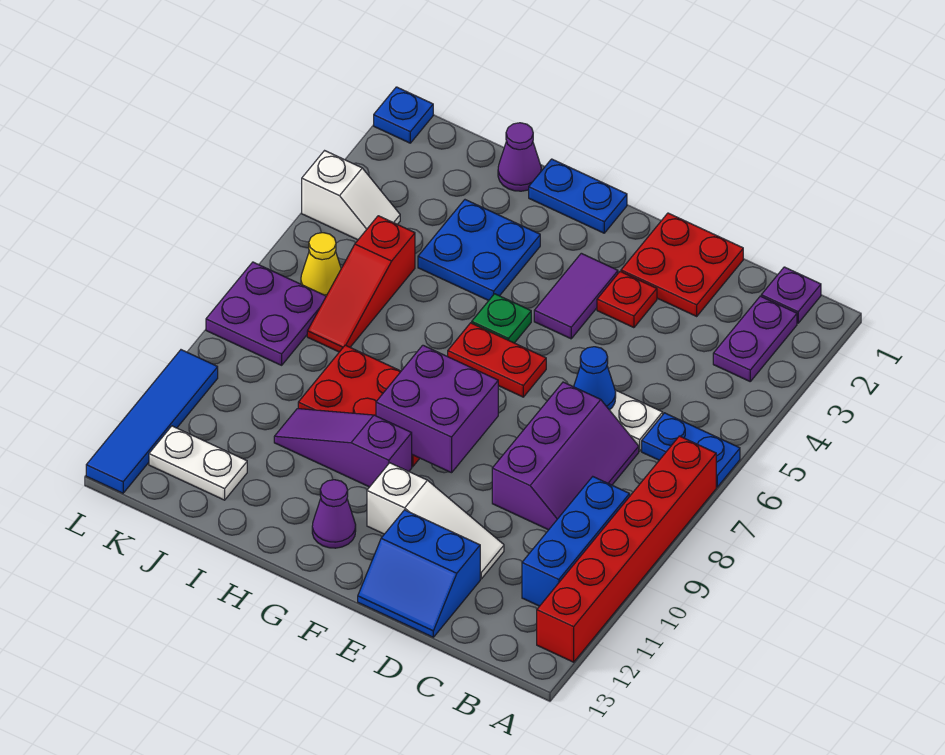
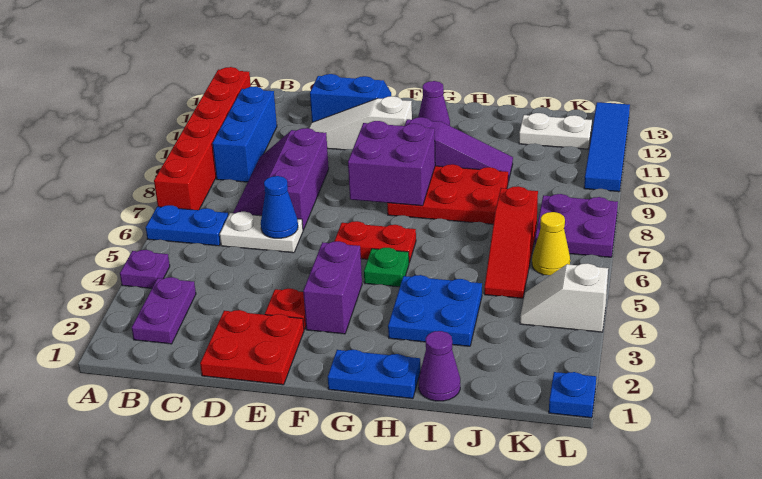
purple plate B1 level 1 -> purple plate A4 level 1
purple tile F3:F4 level 1 -> purple brick F3:F4 level 1
red slope J5:J7 level 1 top 5 -> red slope J5:J7 level 1 top 7

